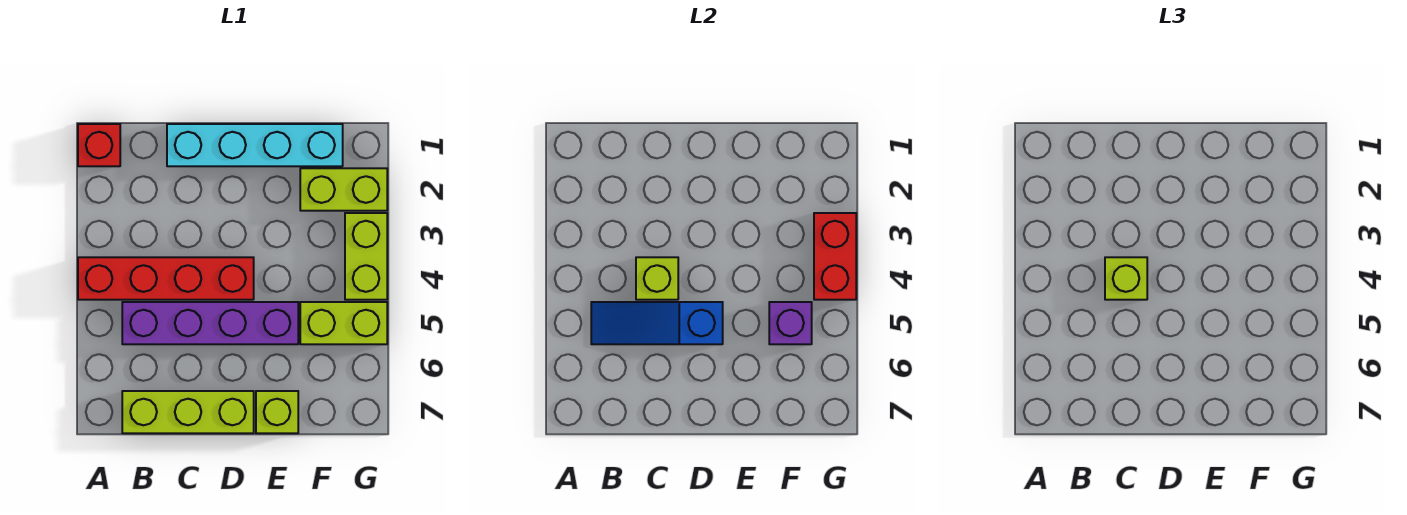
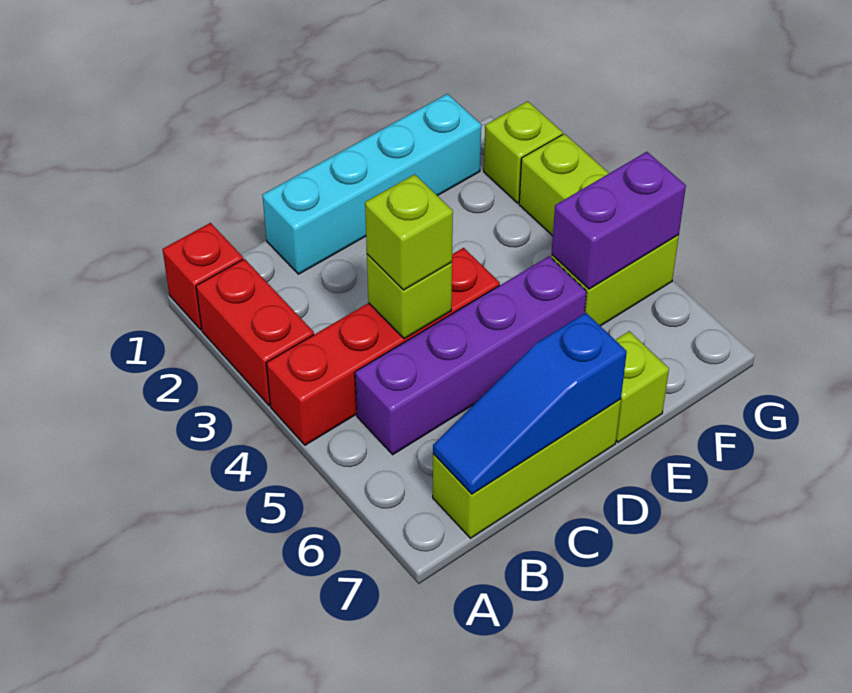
blue slope B5:D5 level 2 top D -> blue slope B7:D7 level 2 top D
lime brick F2:G2 level 1 -> lime brick G2 level 1
purple brick F5 level 2 -> purple brick F5:G5 level 2
red brick G3:G4 level 2 -> red brick A2:A3 level 1

